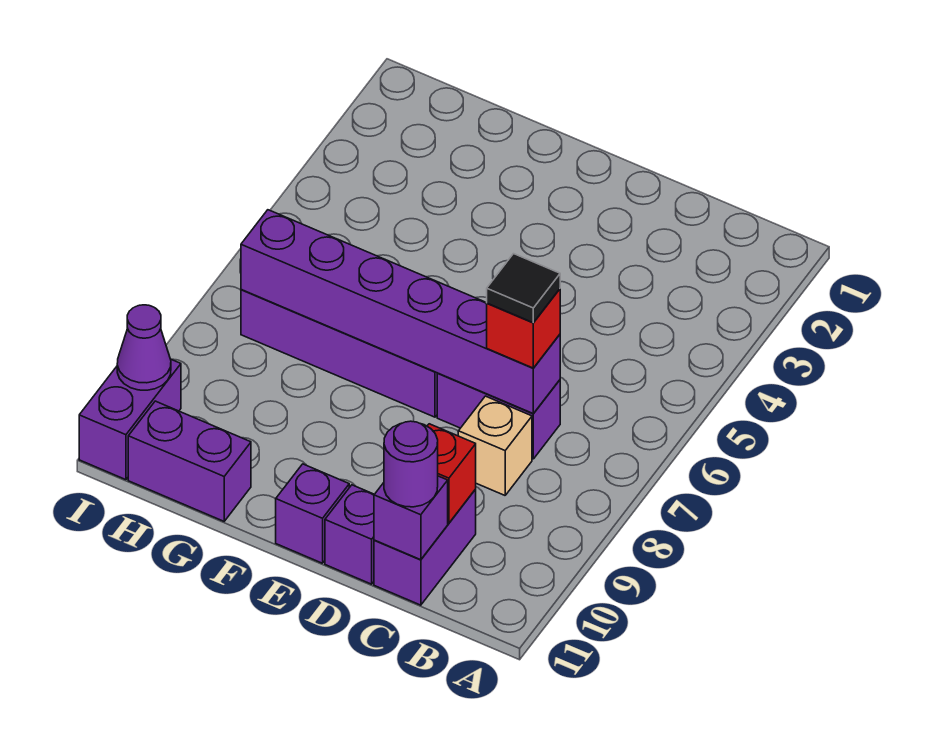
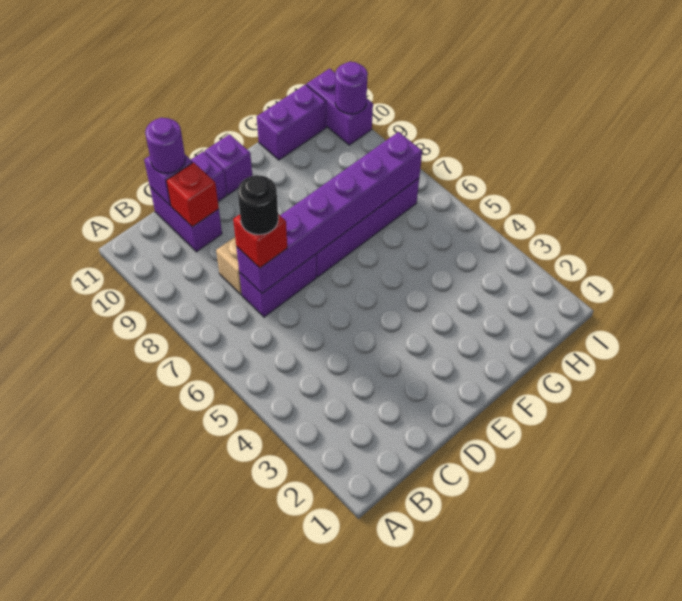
black tile C7 level 4 -> black round brick C7 level 4
purple cone I10 level 2 -> purple round brick I10 level 2

